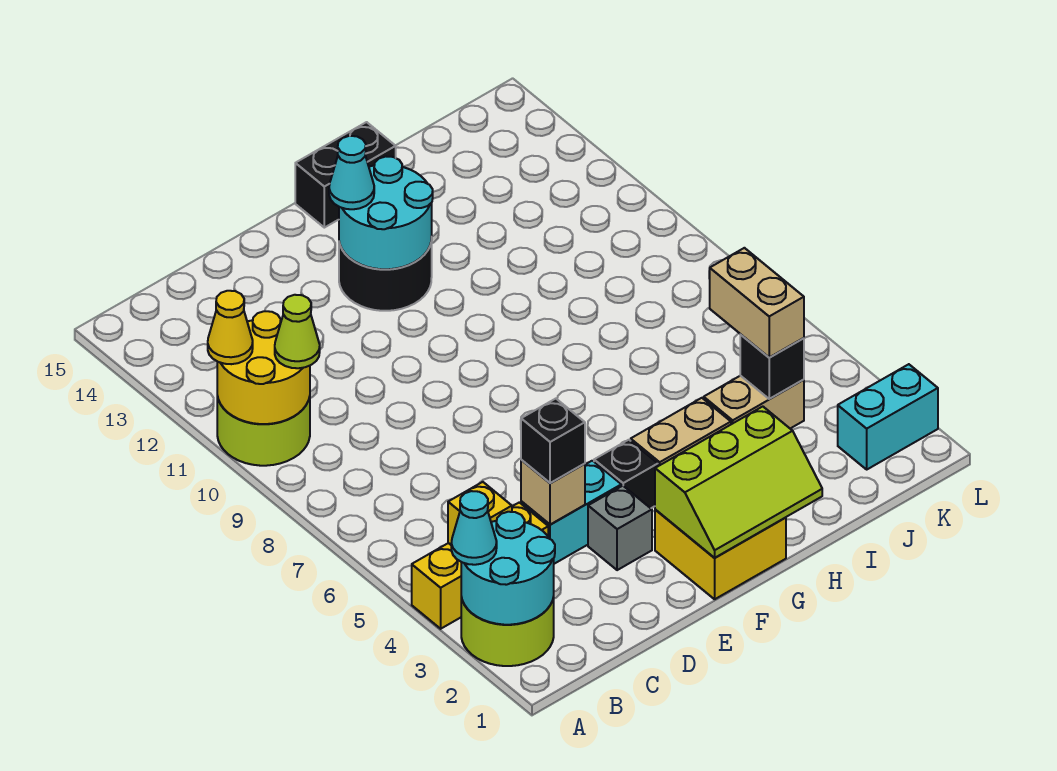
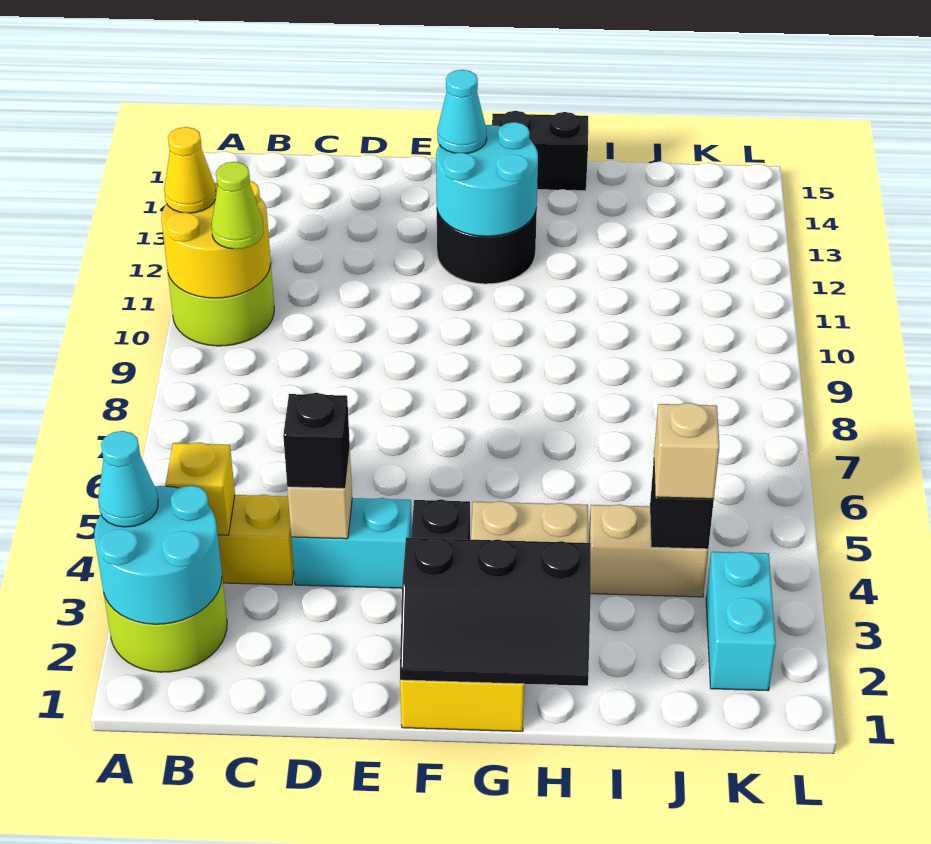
grey brick E3 level 1 -> none
lime slope F1:H2 level 2 top 2 -> black slope F1:H2 level 2 top 2
tan brick J4:J5 level 3 -> tan brick J4 level 3
cyan brick K2:L2 level 1 -> cyan brick K2:K3 level 1

